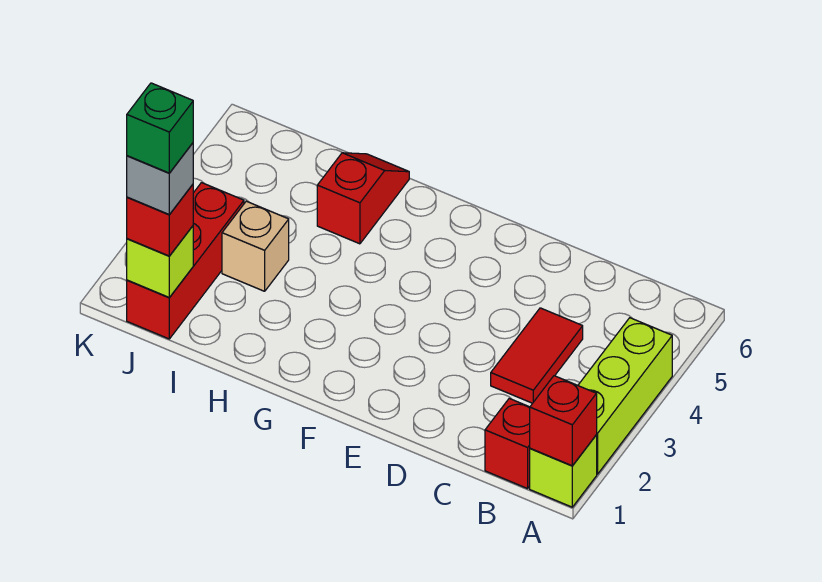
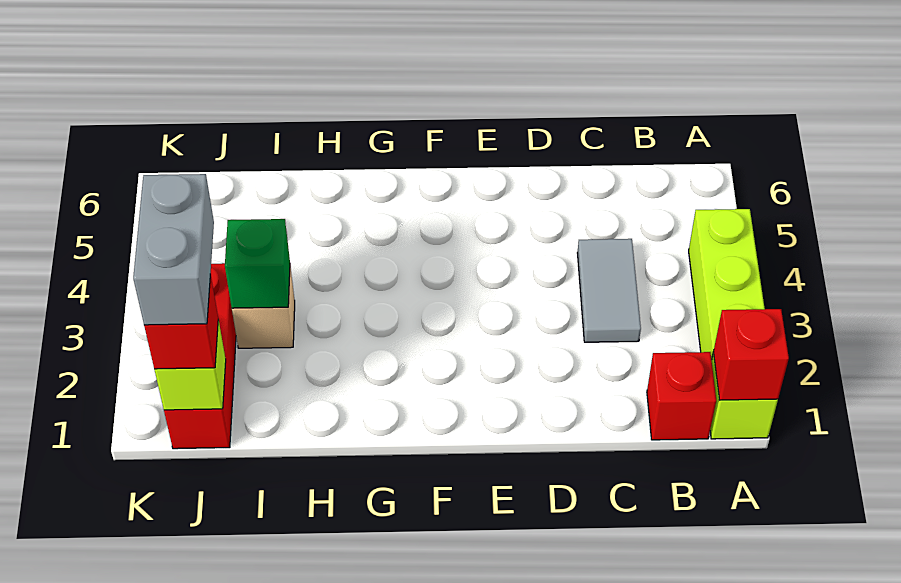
red tile C3:C4 level 1 -> grey tile C3:C4 level 1
red slope H5:H6 level 1 top 5 -> none
grey brick J1 level 4 -> grey brick J1:J2 level 4
green brick J1 level 5 -> green brick I3 level 2

